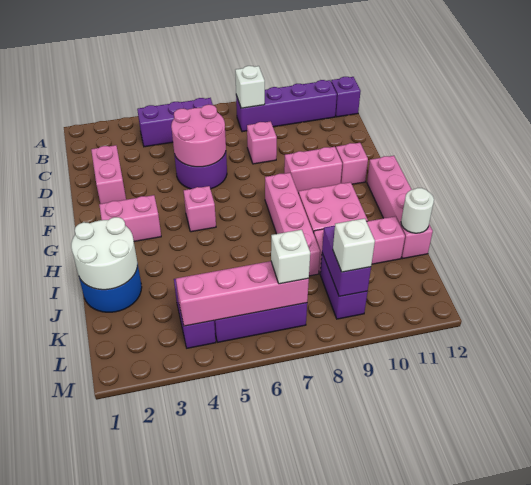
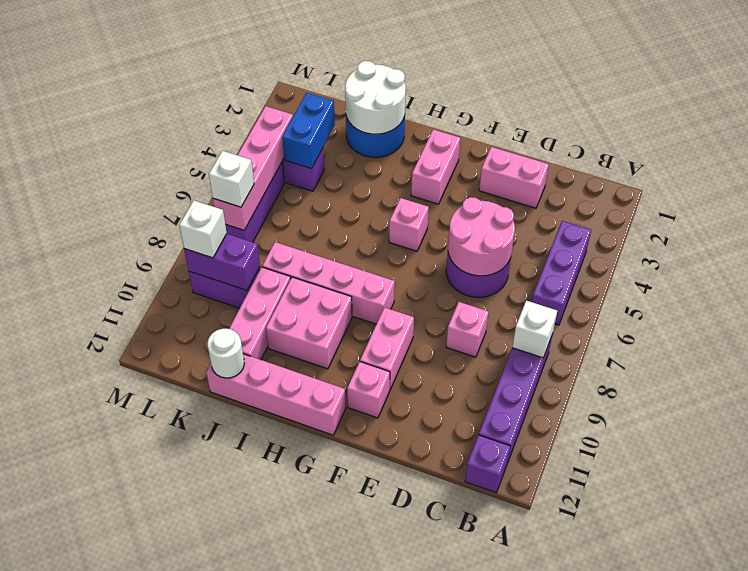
none -> blue brick K3:K4 level 2

